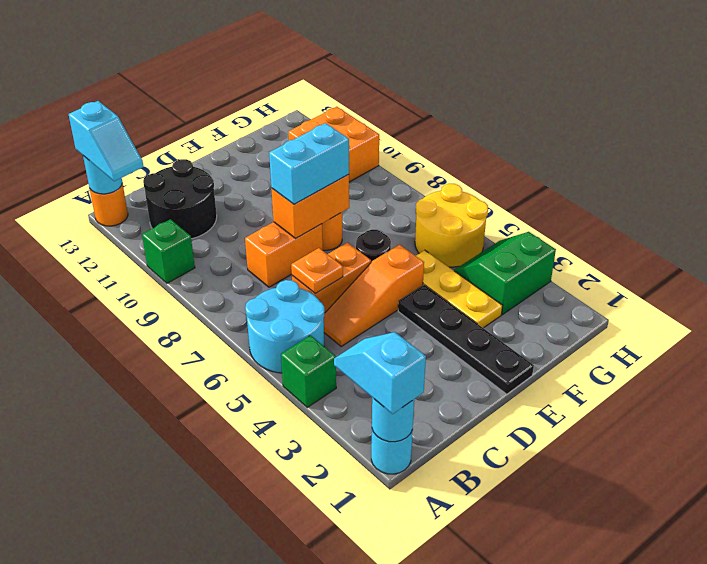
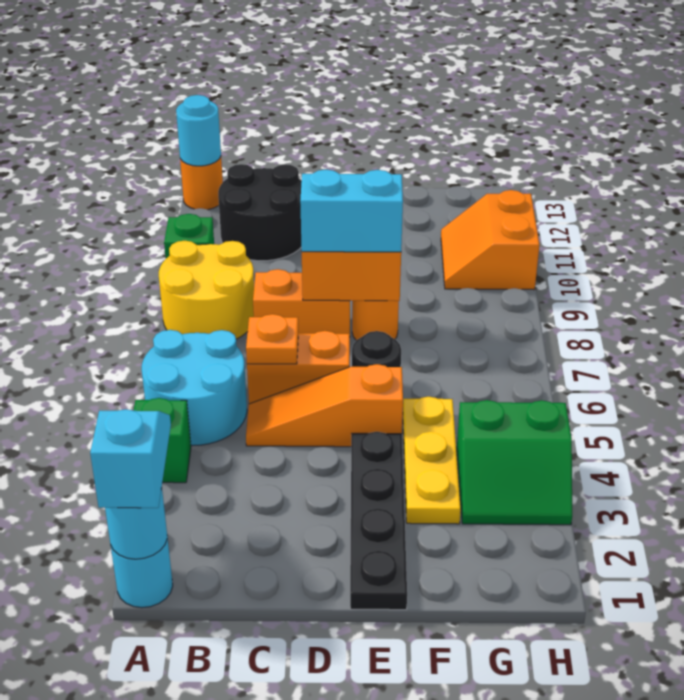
cyan slope A12:A13 level 3 top 13 -> none
green slope G3:H4 level 1 top 3 -> green slope G3:H4 level 1 top 4
yellow round brick G5:H6 level 1 -> yellow round brick A8:B9 level 1
orange brick G10:H11 level 1 -> orange slope G10:H11 level 1 top H

